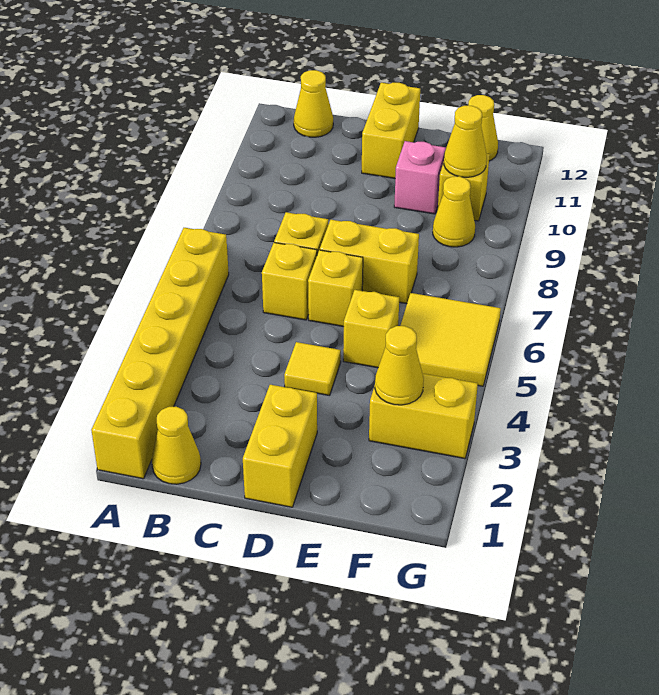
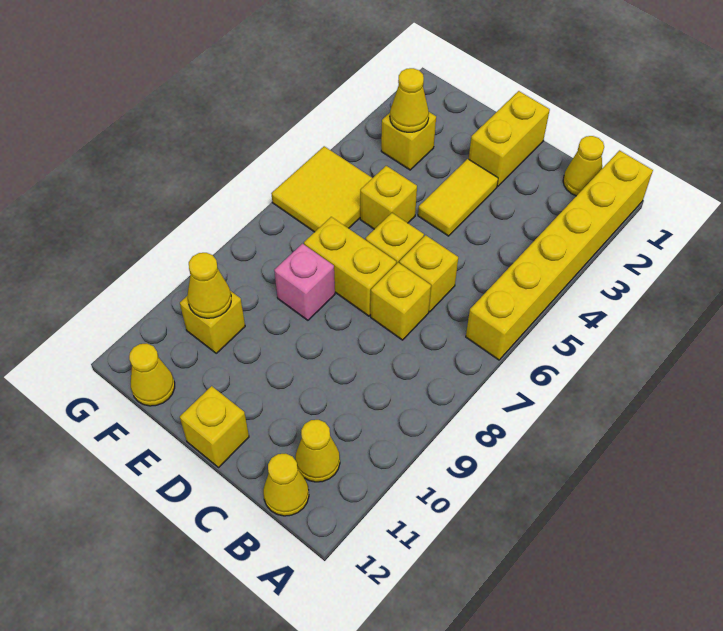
yellow tile D4 level 1 -> yellow tile D3:D4 level 1
yellow brick D11:D12 level 1 -> yellow brick D12 level 1
pink brick E10 level 1 -> pink brick E8 level 1
yellow brick F3:G3 level 1 -> yellow brick F3 level 1
yellow cone F9 level 1 -> yellow cone B11 level 1

